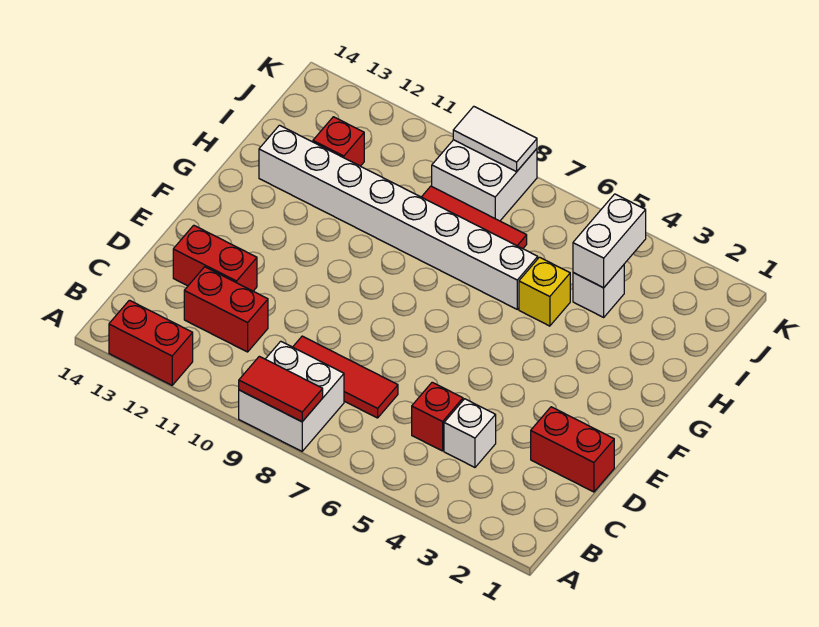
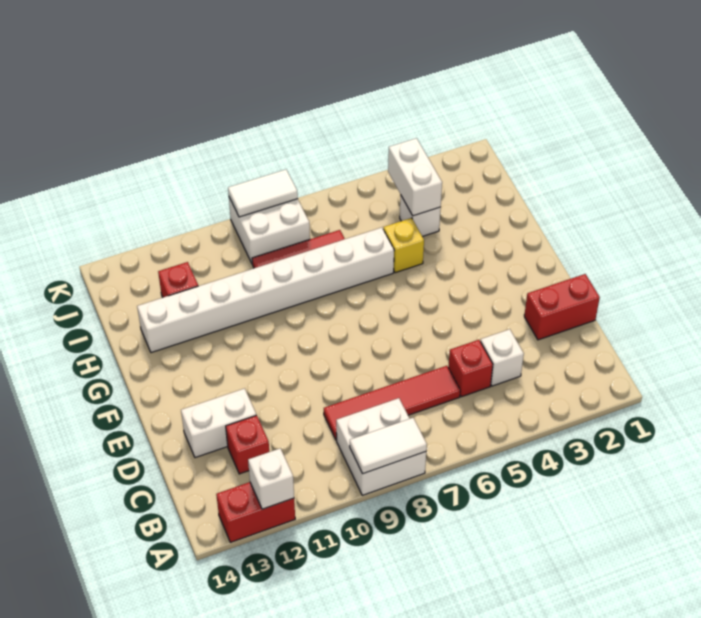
red tile A8:A9 level 2 -> white tile A8:A9 level 2
none -> white brick A12 level 2
red tile C7:C9 level 1 -> red tile C6:C9 level 1
red brick C11:C12 level 1 -> red brick C12 level 1
red brick D12:D13 level 1 -> white brick D12:D13 level 1

